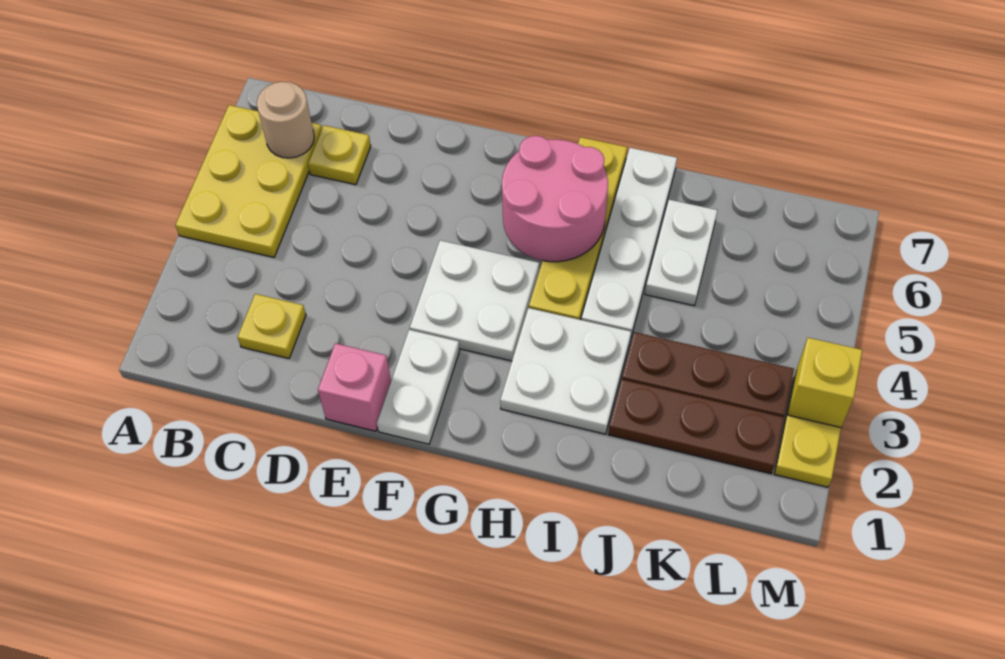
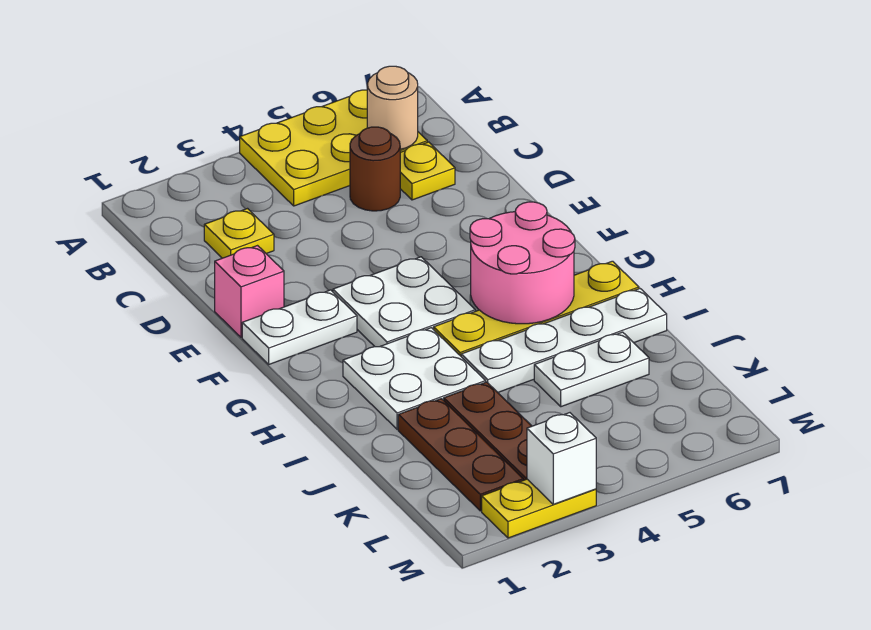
none -> brown round brick C5 level 1
yellow brick M3 level 2 -> white brick M3 level 2

